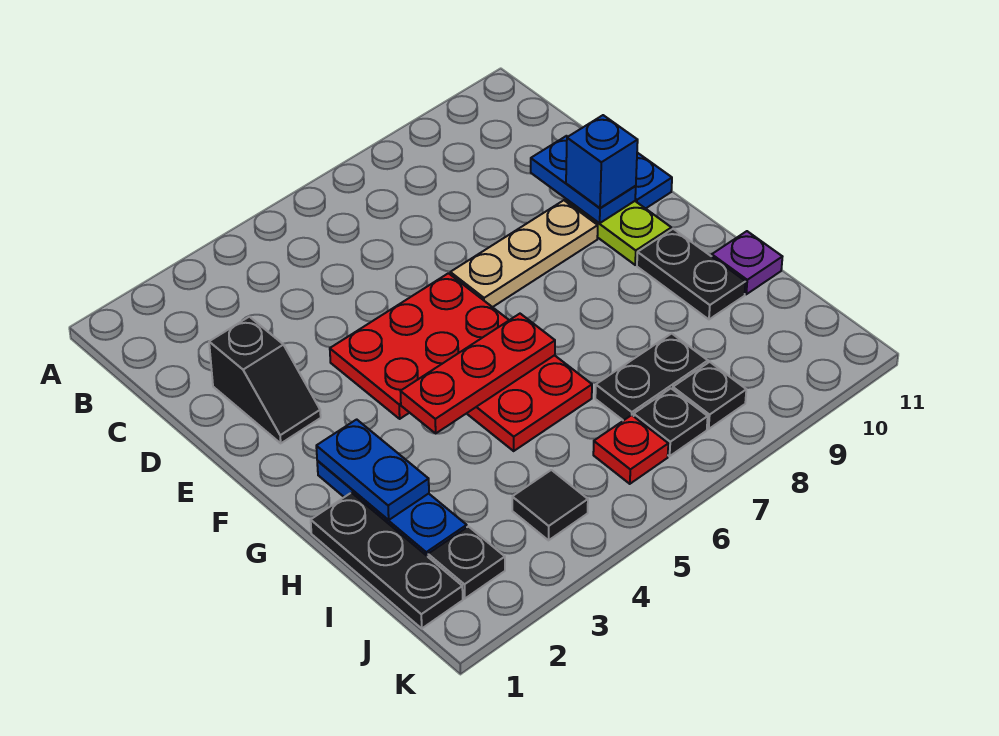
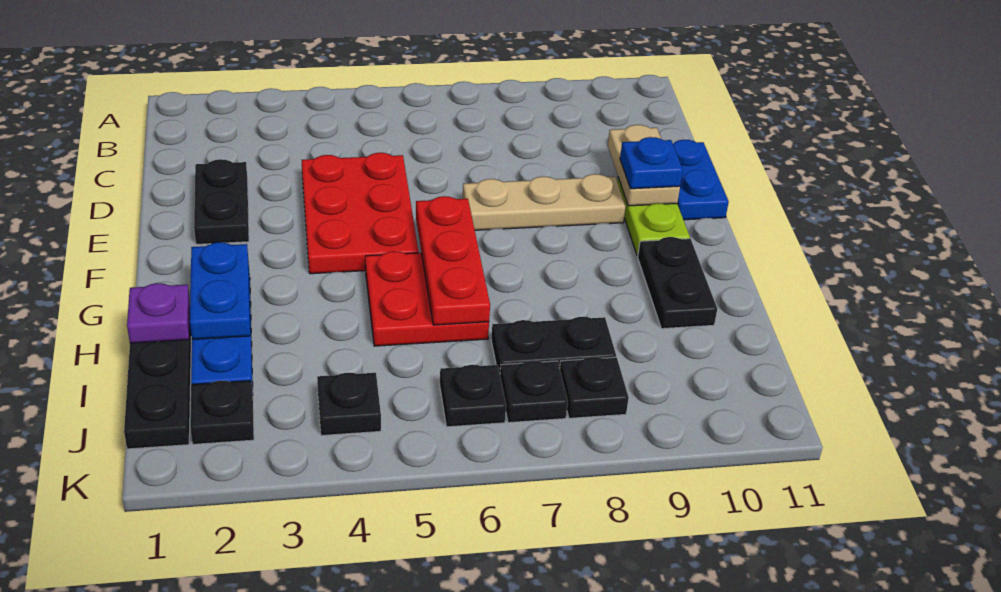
black slope D2:E2 level 1 top D -> black plate D2:E2 level 1
blue plate D10:E10 level 2 -> tan plate D10:E10 level 2
red plate E4:F6 level 1 -> red plate D4:F5 level 1
blue brick E10 level 3 -> blue plate E10 level 3
red plate G4:G6 level 2 -> red plate F6:H6 level 2
purple plate H11 level 1 -> purple plate H1 level 2
black tile J4 level 1 -> black plate J4 level 1
red plate J6 level 1 -> black plate J6 level 1

